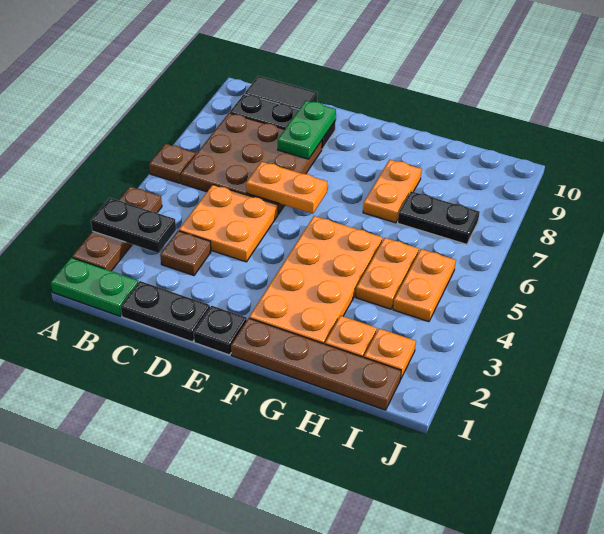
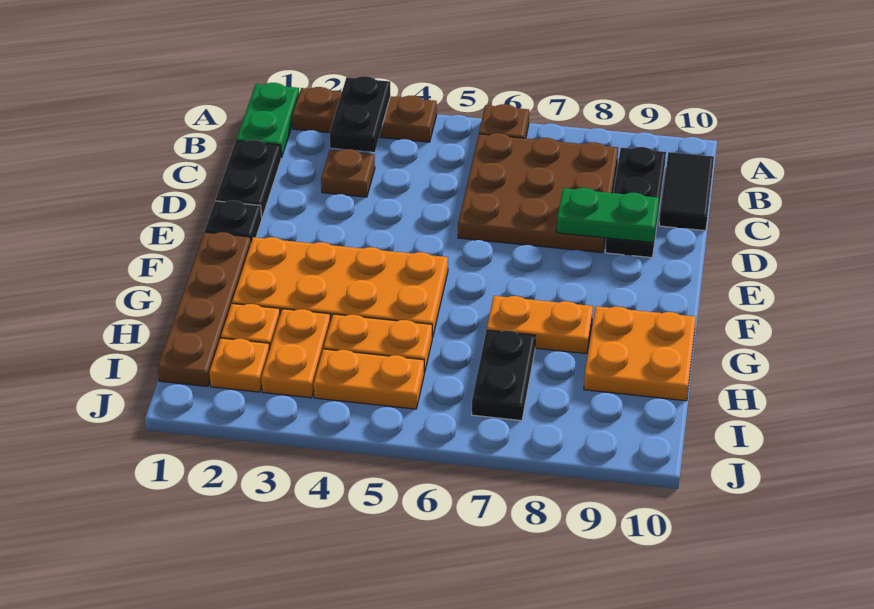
orange plate C4:D5 level 1 -> orange plate G9:H10 level 1
orange plate D6:E6 level 2 -> orange plate H3:I3 level 1

